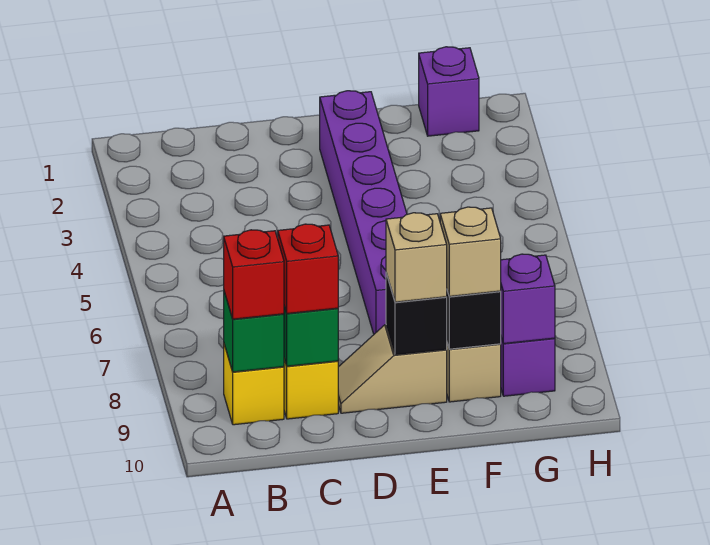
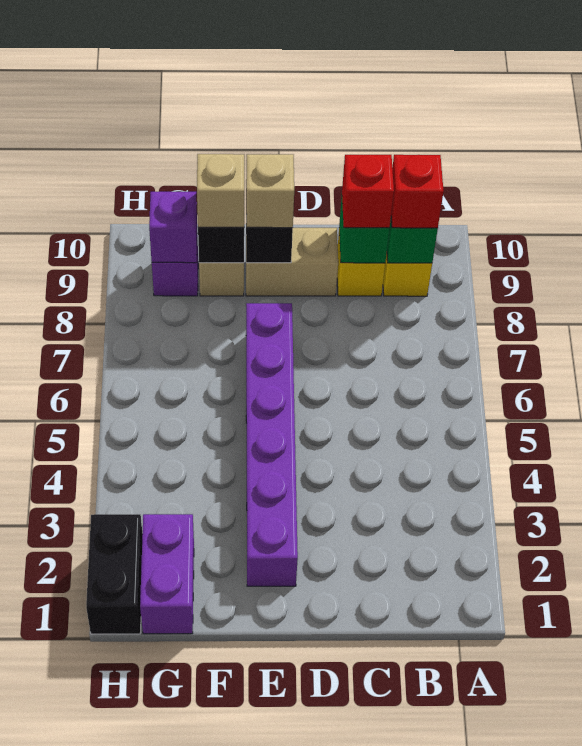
tan slope D9:E9 level 1 top E -> tan brick D9:E9 level 1
purple brick G1 level 1 -> purple brick G1:G2 level 1
none -> black brick H1:H2 level 1

